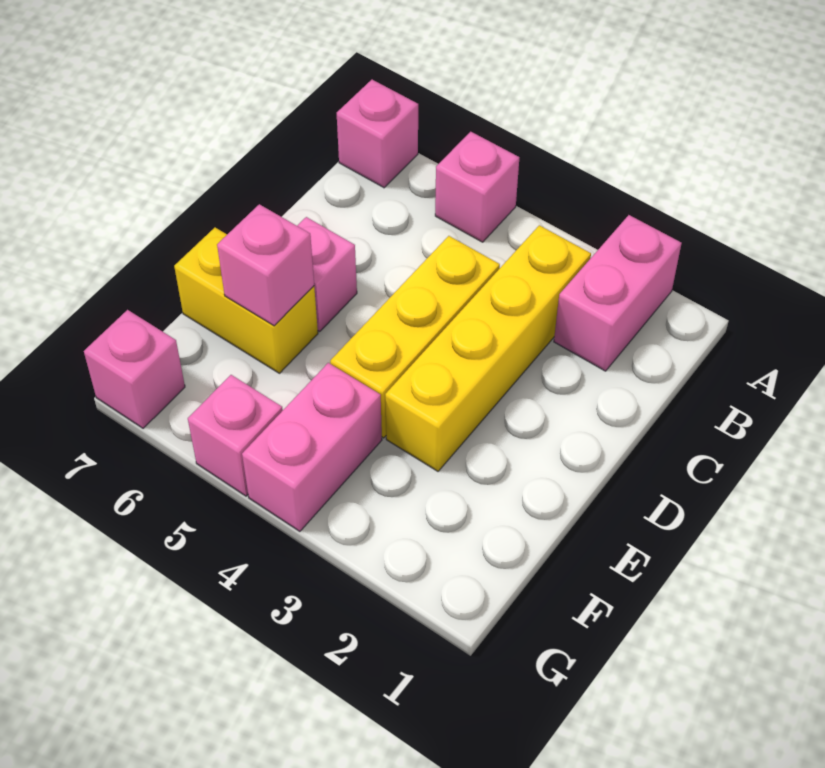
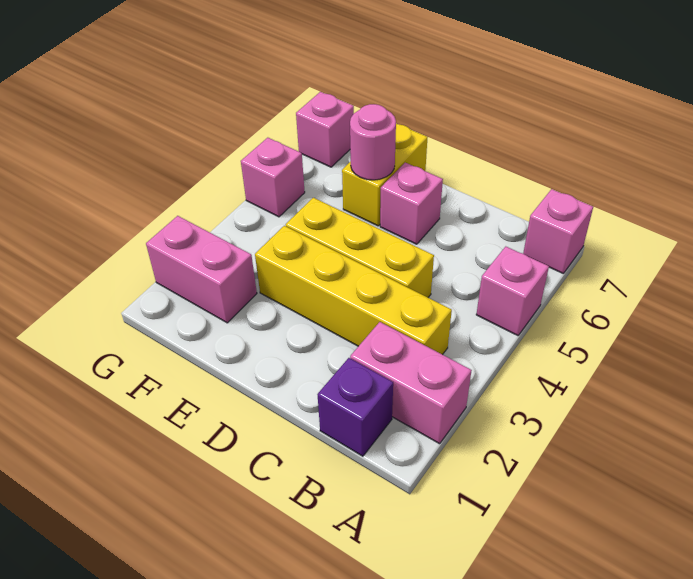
none -> purple brick B1 level 1
pink brick E6 level 2 -> pink round brick E6 level 2
pink brick F4:G4 level 1 -> pink brick F2:G2 level 1

